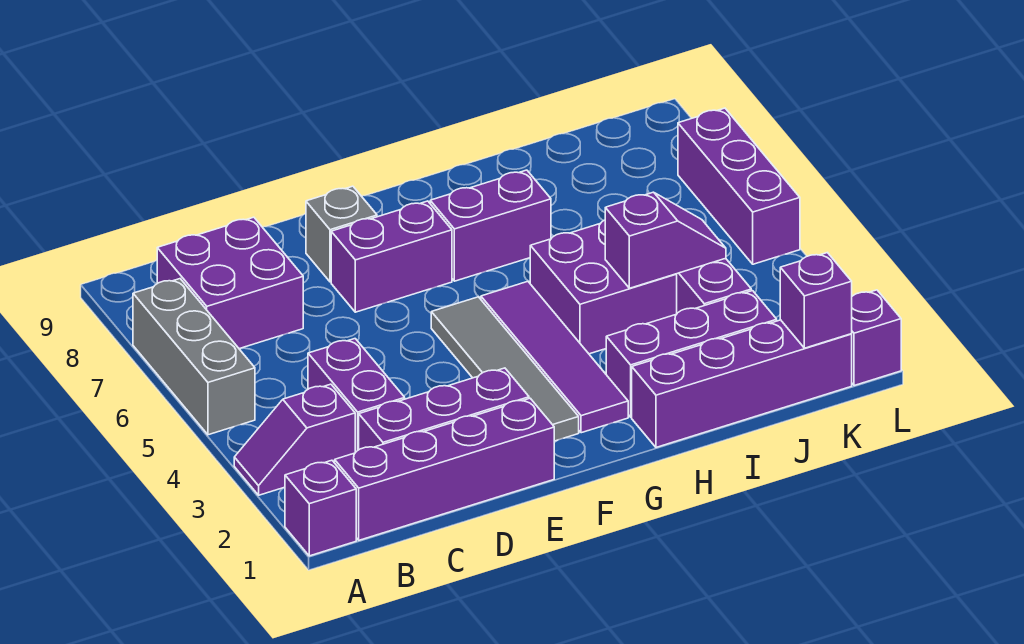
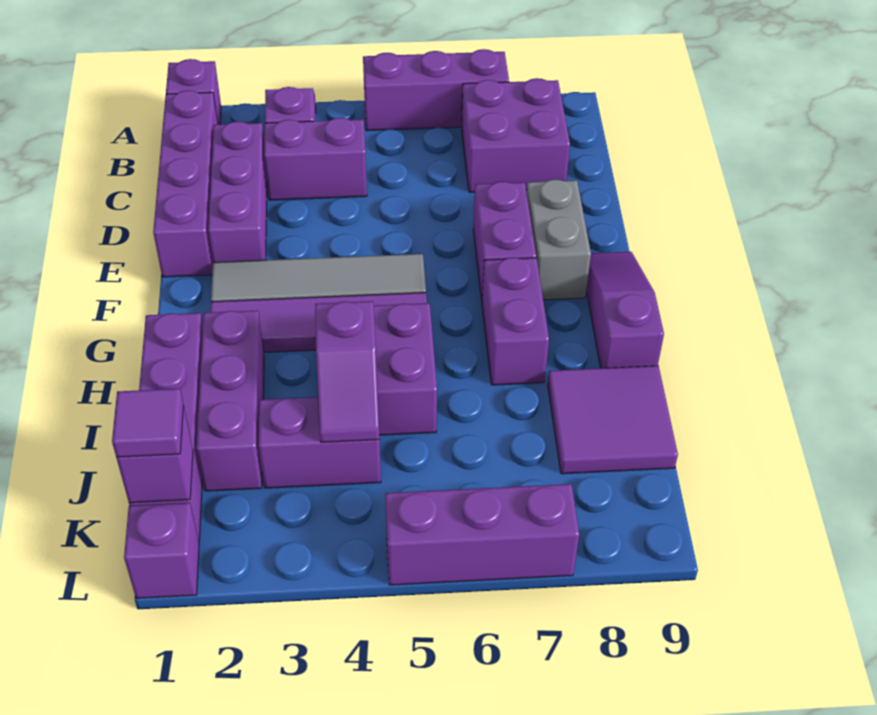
grey brick A5:A7 level 1 -> purple brick A5:A7 level 1
grey brick E8 level 1 -> grey brick E8:F8 level 1
none -> purple slope F9:H9 level 1 top H
none -> purple tile I8:J9 level 1
none -> purple tile K1 level 3

